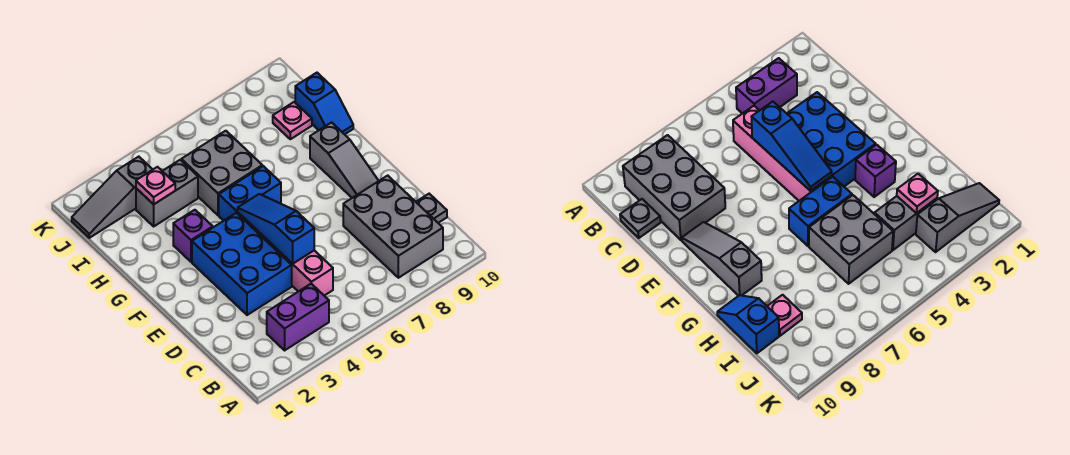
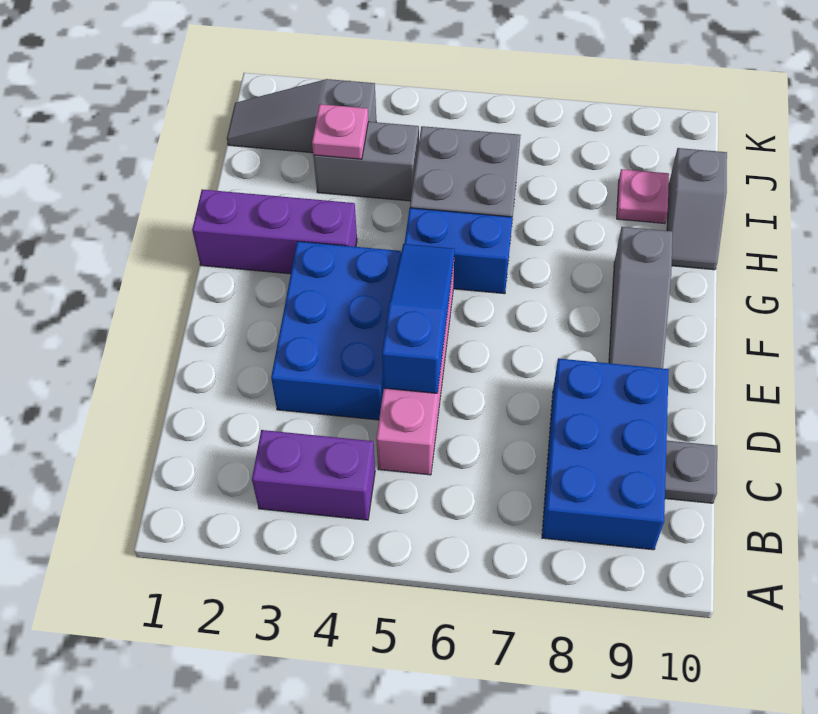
grey brick B8:D9 level 1 -> blue brick B8:D9 level 1
purple brick G3 level 1 -> purple brick G1:G3 level 1
blue slope H10:I10 level 1 top I -> grey slope H10:I10 level 1 top I

